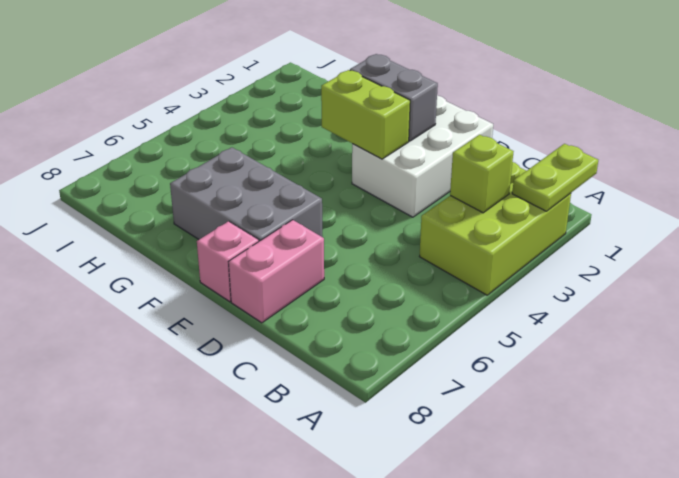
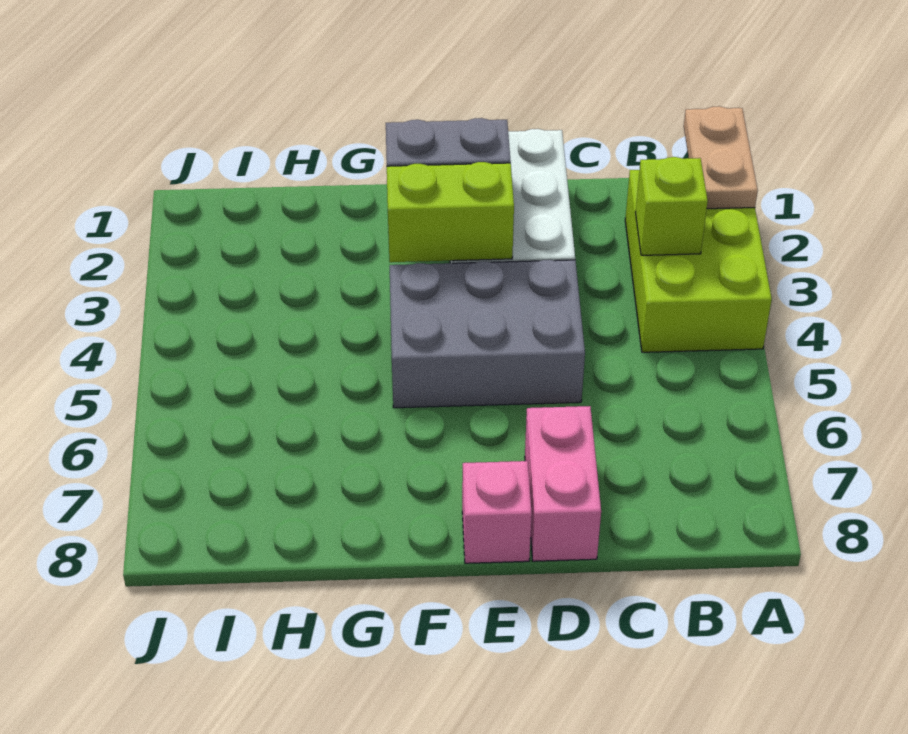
lime plate A1:A2 level 2 -> tan plate A1:A2 level 2
grey brick E6:G7 level 1 -> grey brick D4:F5 level 1

